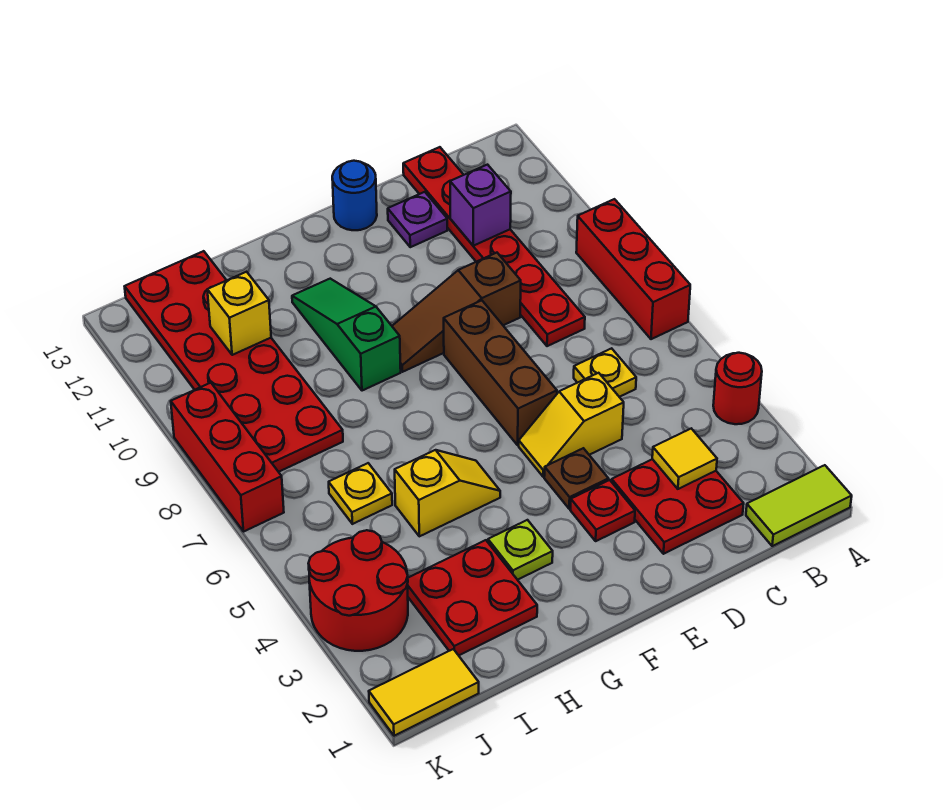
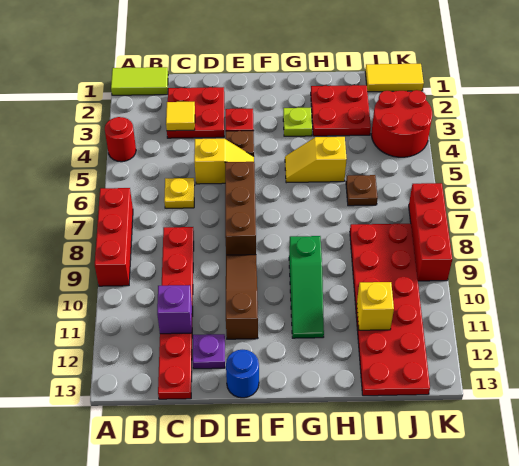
brown slope D9:F9 level 1 top D -> brown slope E9:E11 level 1 top 11
yellow plate I6 level 1 -> brown plate I6 level 1

